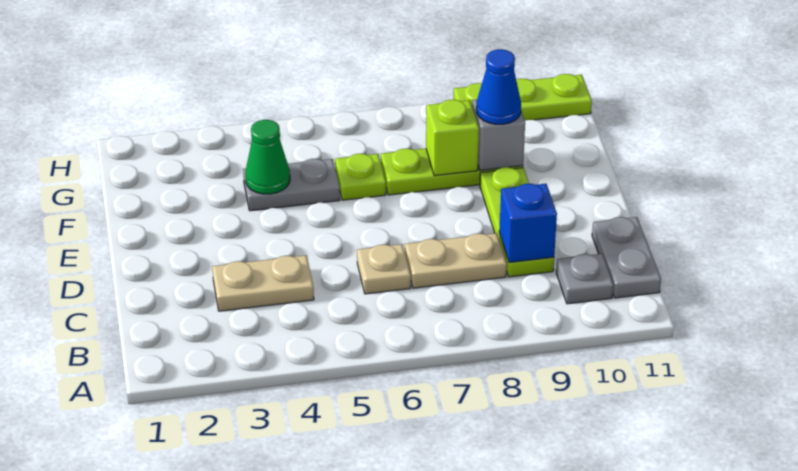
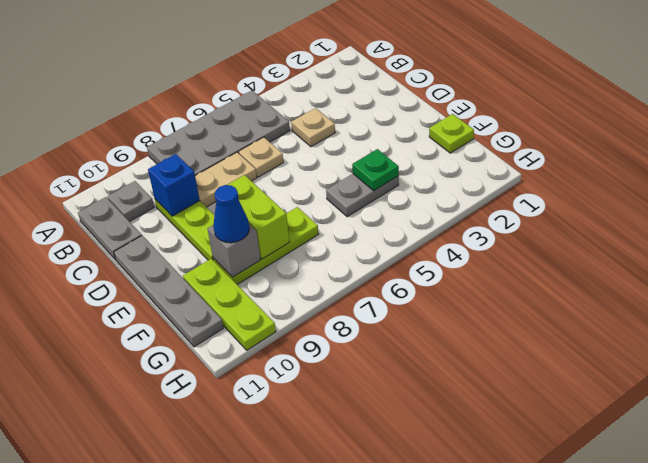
none -> grey plate A5:B8 level 1
tan plate C3:C4 level 1 -> tan plate C4 level 1
none -> grey plate D11:G11 level 1
green cone F4 level 2 -> green plate F4 level 2
lime plate F6 level 1 -> lime plate F1 level 1
lime brick F8 level 2 -> lime brick E8:F8 level 2
lime plate H9:H11 level 1 -> lime plate F10:H10 level 1

